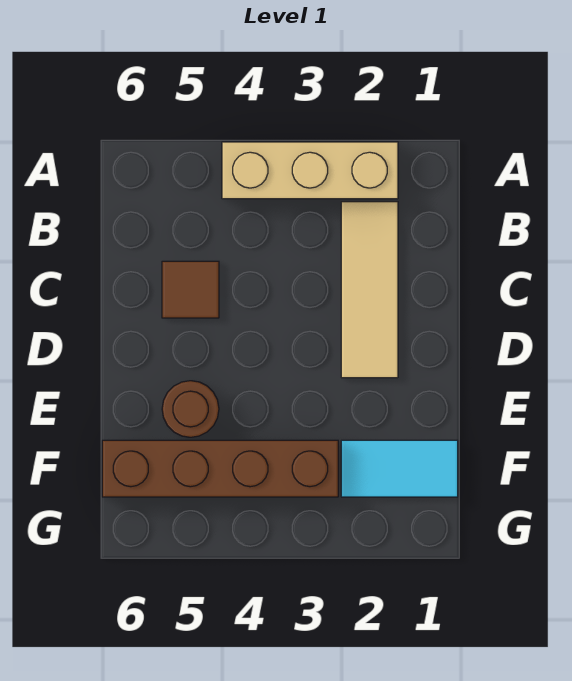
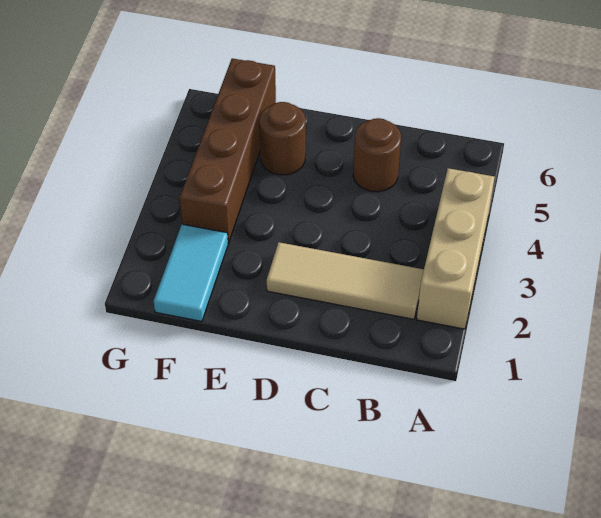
brown tile C5 level 1 -> brown round brick C5 level 1

